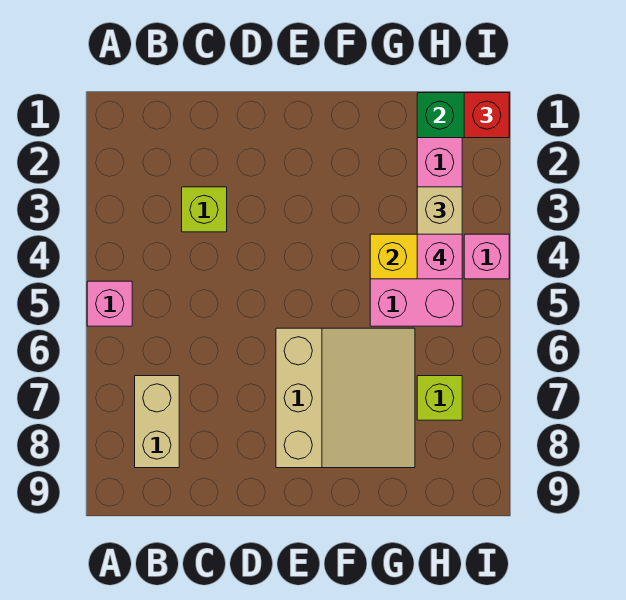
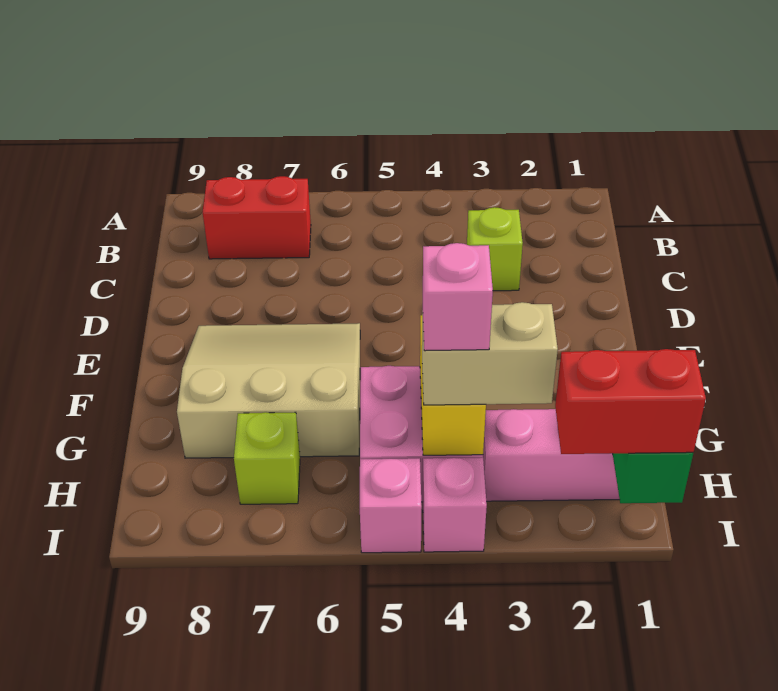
pink brick A5 level 1 -> pink brick I5 level 1
tan brick B7:B8 level 1 -> red brick B7:B8 level 1
tan slope E6:G8 level 1 top E -> tan slope E6:G8 level 1 top G
red brick I1 level 3 -> red brick I1:I2 level 3

